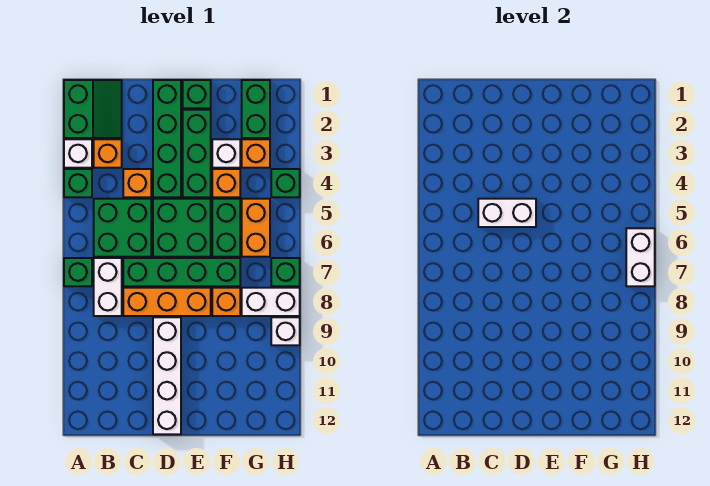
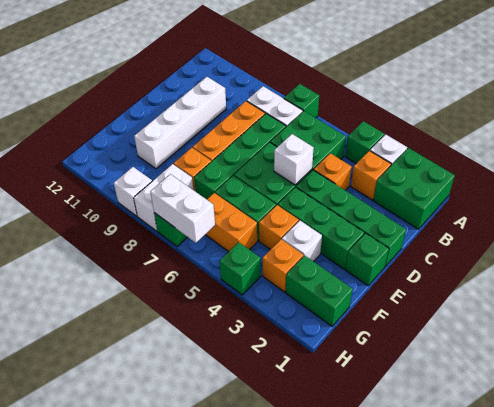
green slope A1:B2 level 1 top A -> green brick A1:B2 level 1
white brick C5:D5 level 2 -> white brick D5 level 2
white brick D9:D12 level 1 -> white brick C10:F10 level 1

